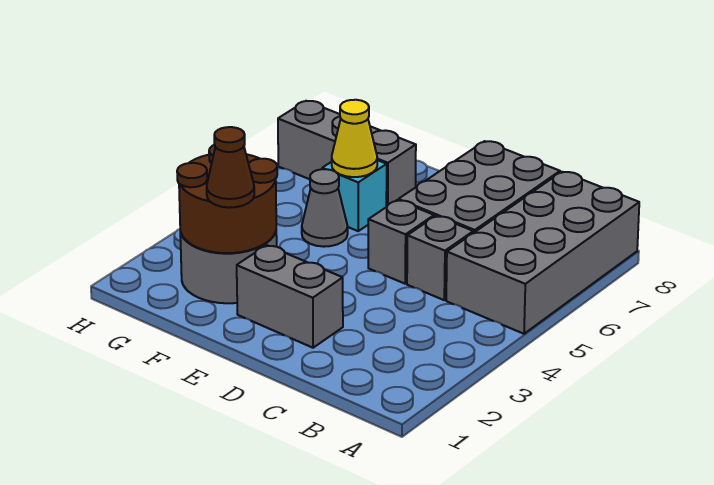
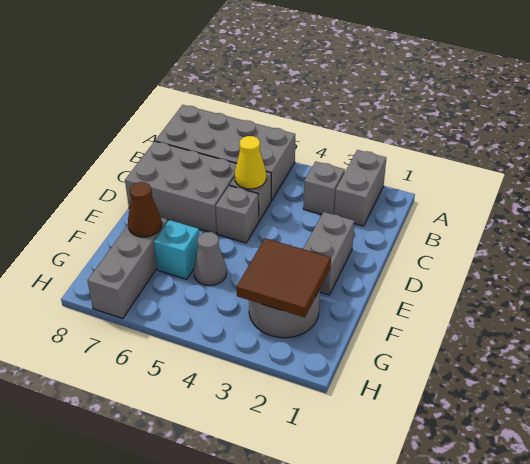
none -> grey brick A2:B2 level 1
none -> grey brick B3 level 1
brown round brick F2:G3 level 2 -> brown tile F2:G3 level 2
brown cone F2 level 3 -> brown cone F7 level 2
yellow cone F6 level 2 -> yellow cone C5 level 2

